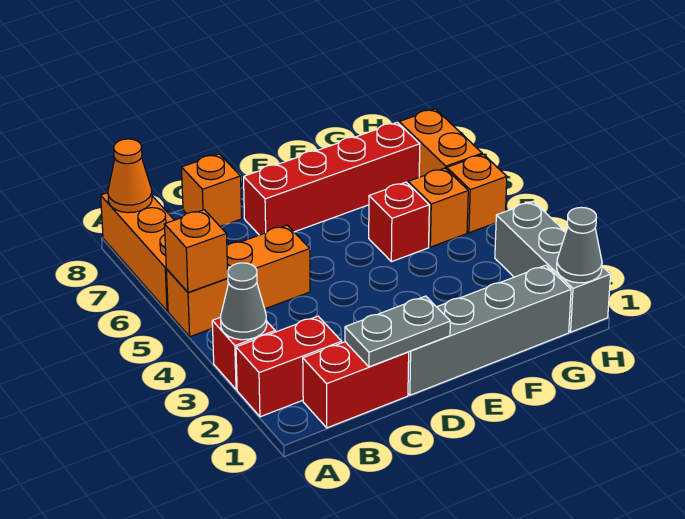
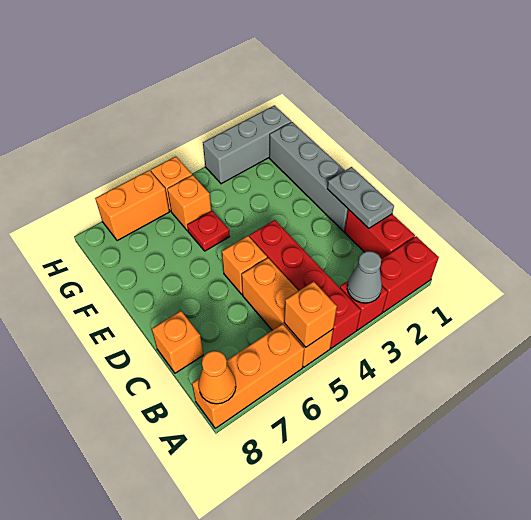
red brick A2:B2 level 1 -> red brick A1:A2 level 1
none -> orange brick D5 level 1
red brick D7:G7 level 1 -> red brick A4:D4 level 1
red brick F5 level 1 -> red plate F5 level 1
grey cone H1 level 2 -> none

